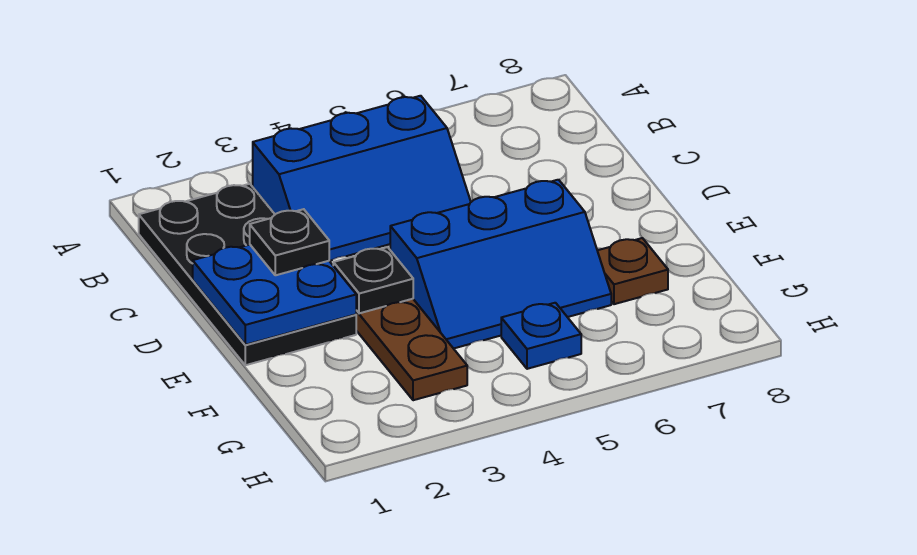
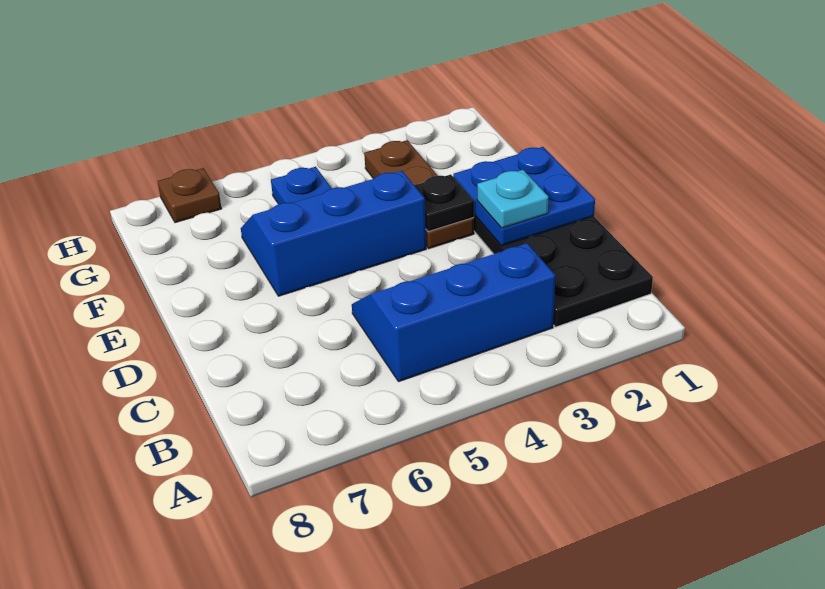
black plate D2 level 3 -> cyan plate D2 level 3
brown plate F7 level 1 -> brown plate H7 level 1

